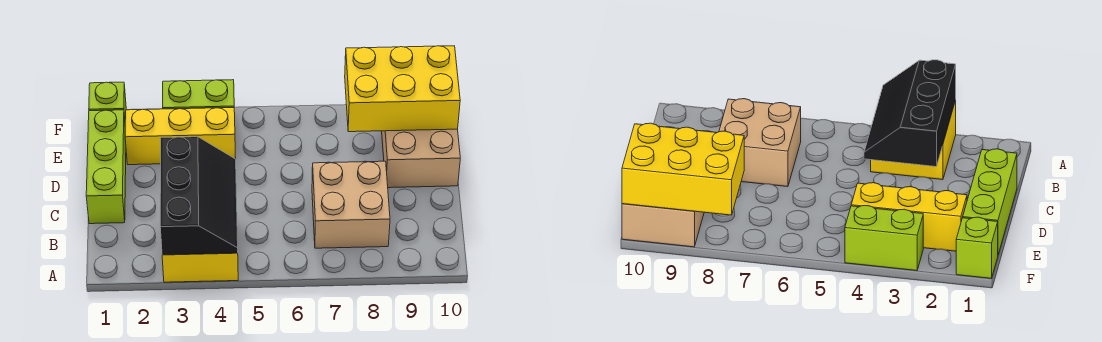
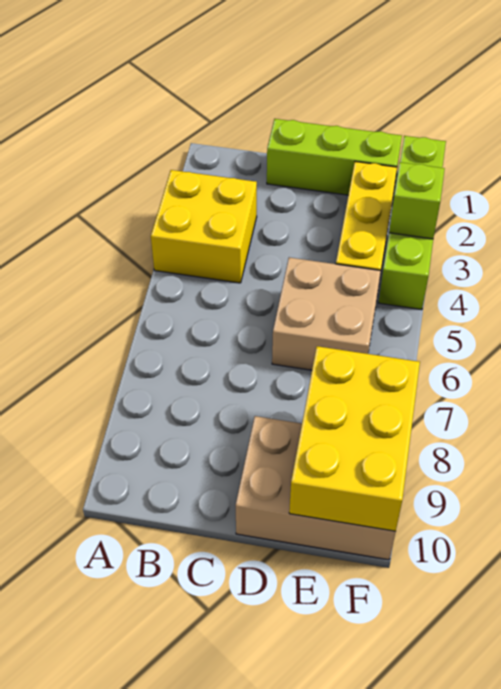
black slope A3:C4 level 2 top 3 -> none
tan brick B7:C8 level 1 -> tan brick D5:E6 level 1
none -> lime brick F3 level 2

